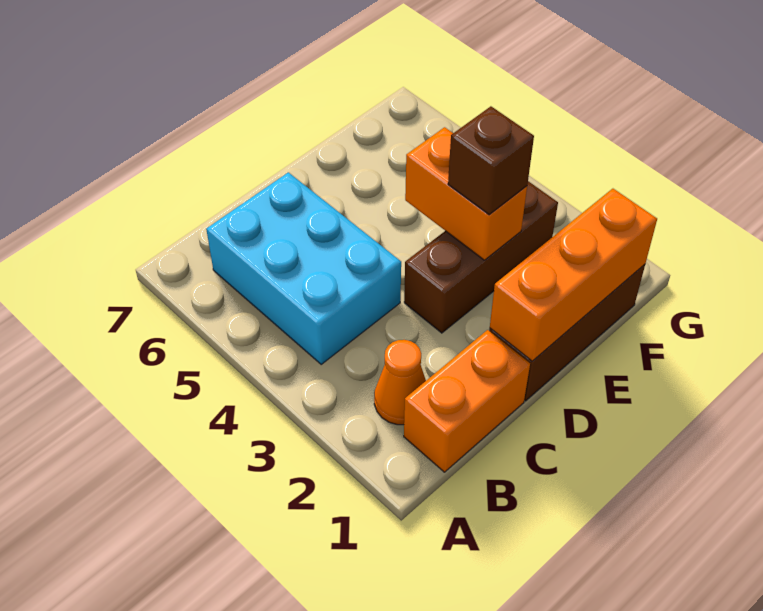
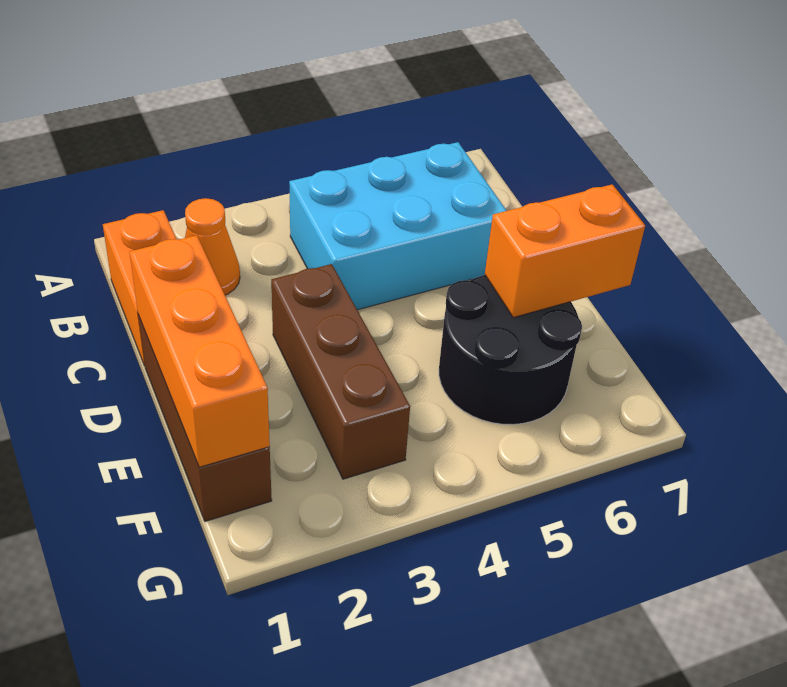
orange brick E3:E4 level 2 -> orange brick E6:E7 level 2
brown brick E3 level 3 -> none
none -> black round brick E5:F6 level 1

